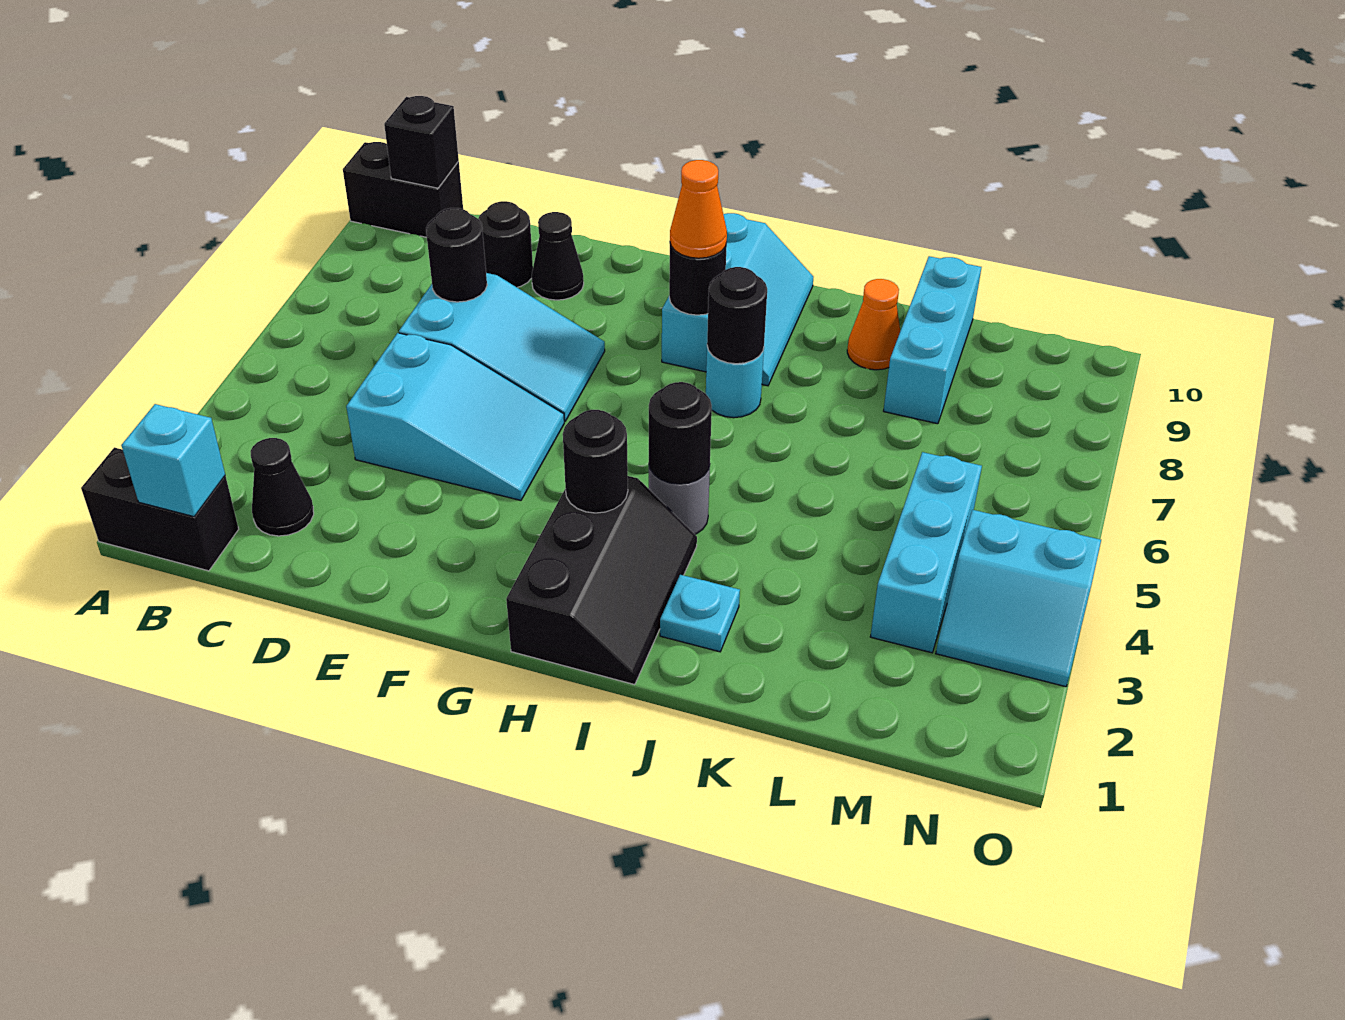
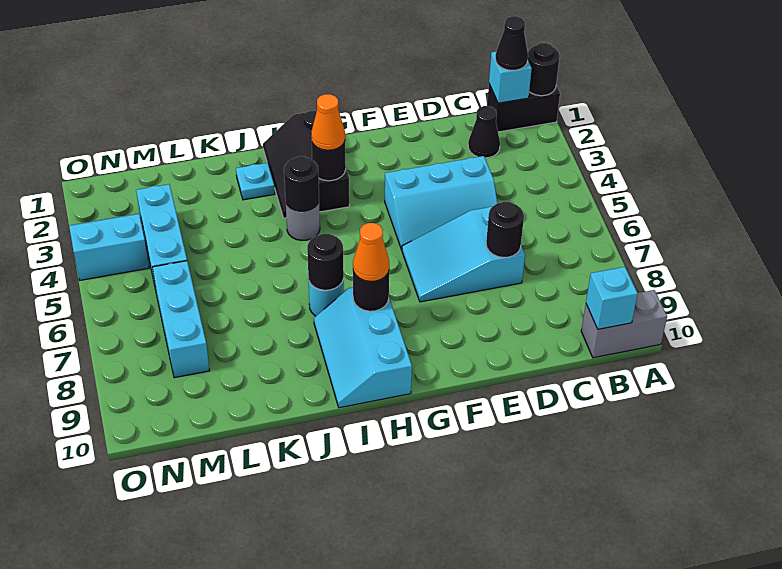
black brick A10:B10 level 1 -> grey brick A10:B10 level 1
black brick B10 level 2 -> cyan brick B10 level 2
cyan slope D4:F5 level 1 top D -> cyan slope D4:F5 level 1 top 4
black round brick D9 level 1 -> black round brick A1 level 2
black cone E9 level 1 -> black cone B1 level 3
orange cone K9 level 1 -> orange cone H3 level 3
cyan brick L8:L10 level 1 -> cyan brick M6:M8 level 1

